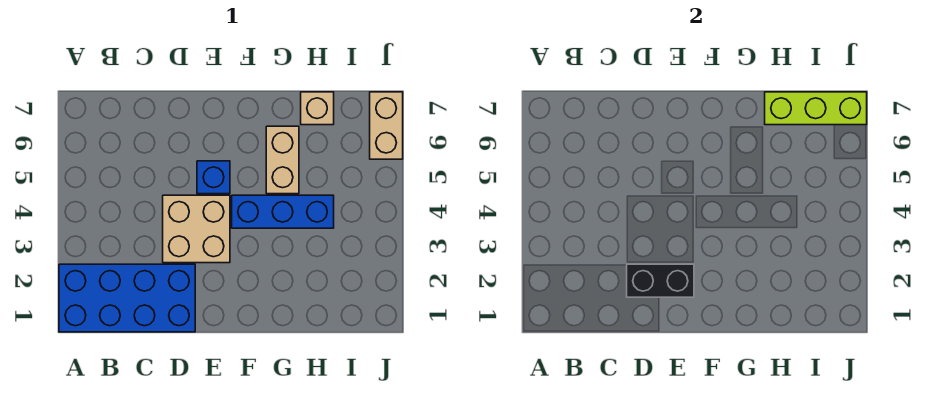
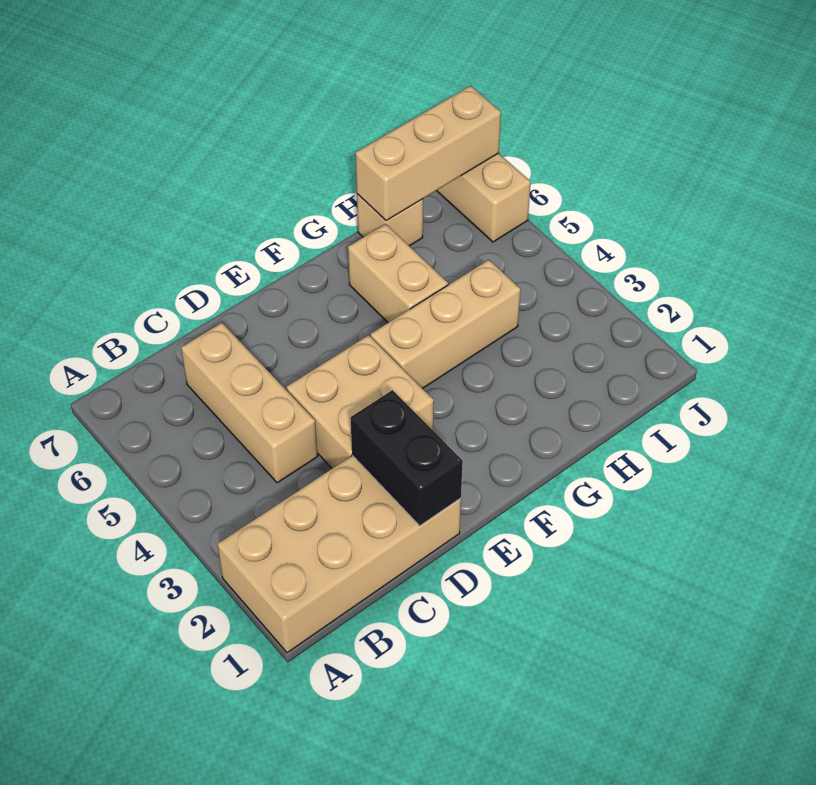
blue brick A1:D2 level 1 -> tan brick A1:D2 level 1
none -> tan brick C4:C6 level 1
black brick D2:E2 level 2 -> black brick D1:D2 level 2
blue brick E5 level 1 -> none
blue brick F4:H4 level 1 -> tan brick F4:H4 level 1
lime brick H7:J7 level 2 -> tan brick H7:J7 level 2

